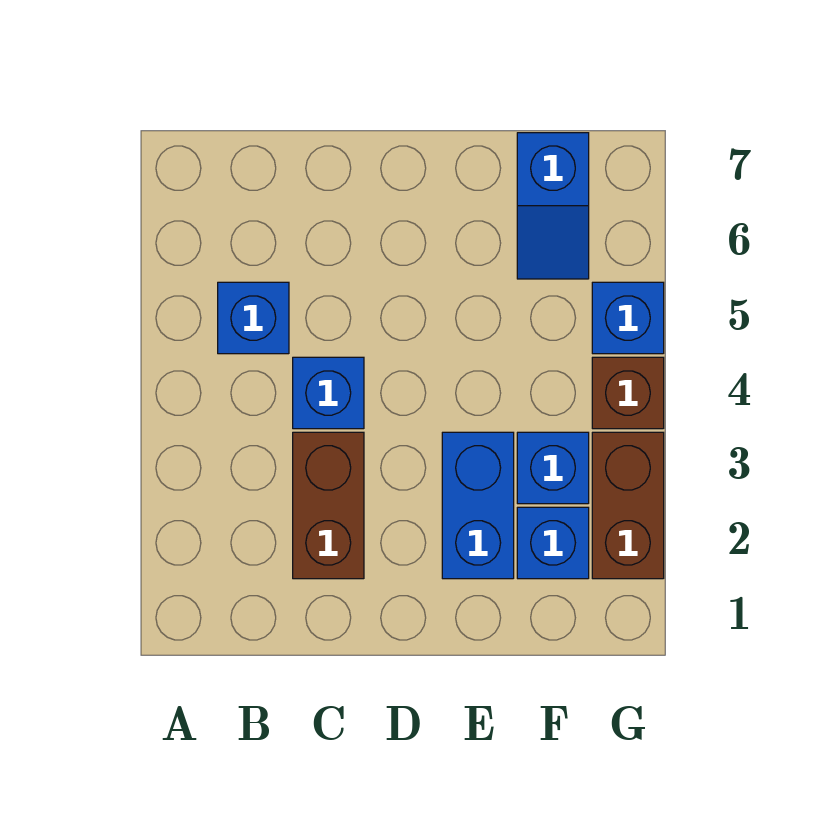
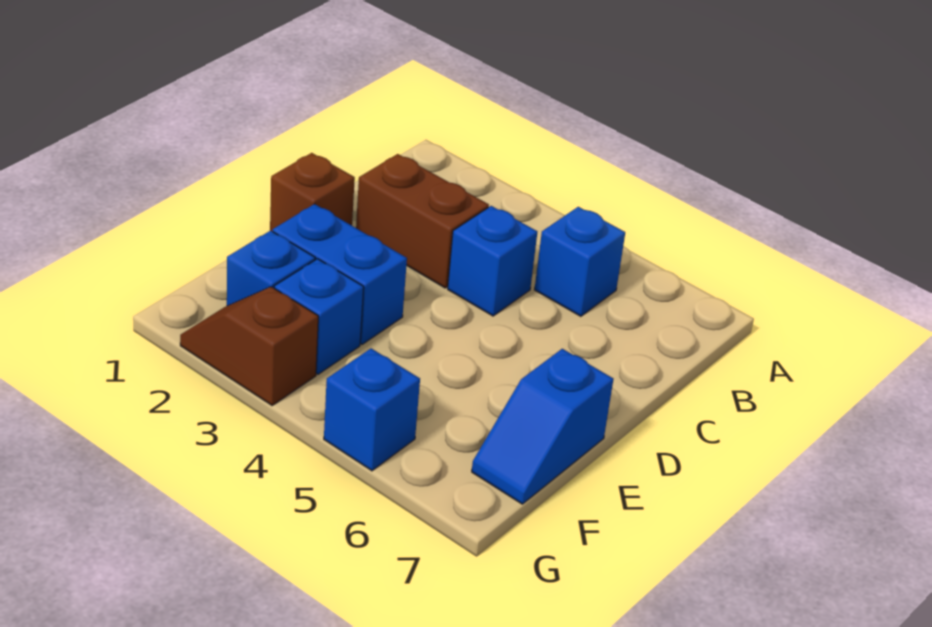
blue slope F6:F7 level 1 top 7 -> blue slope E7:F7 level 1 top E
brown brick G2:G3 level 1 -> brown slope G2:G3 level 1 top 3
brown brick G4 level 1 -> brown brick D1 level 1

